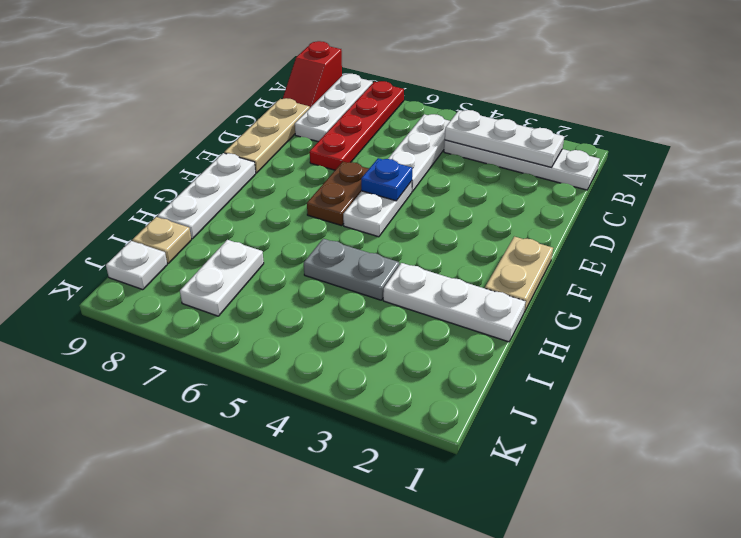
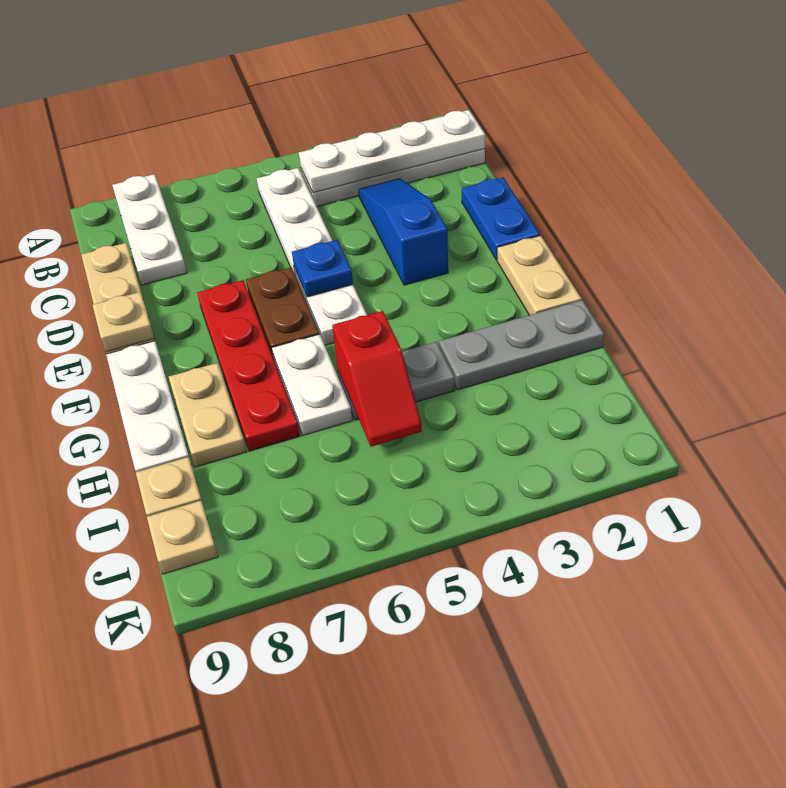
red plate A7:D7 level 1 -> red plate E7:H7 level 1
red slope A9:B9 level 1 top A -> red slope H5:I5 level 2 top H
white plate B2:B4 level 2 -> white plate B1:B4 level 2
none -> blue slope C3:E3 level 1 top E
none -> blue plate D1:E1 level 1
none -> tan plate E9 level 2
none -> tan plate G8:H8 level 1
white plate H1:H3 level 1 -> grey plate H1:H3 level 1
white plate I7:J7 level 1 -> white plate G6:H6 level 1
white plate J9 level 1 -> tan plate J9 level 1

